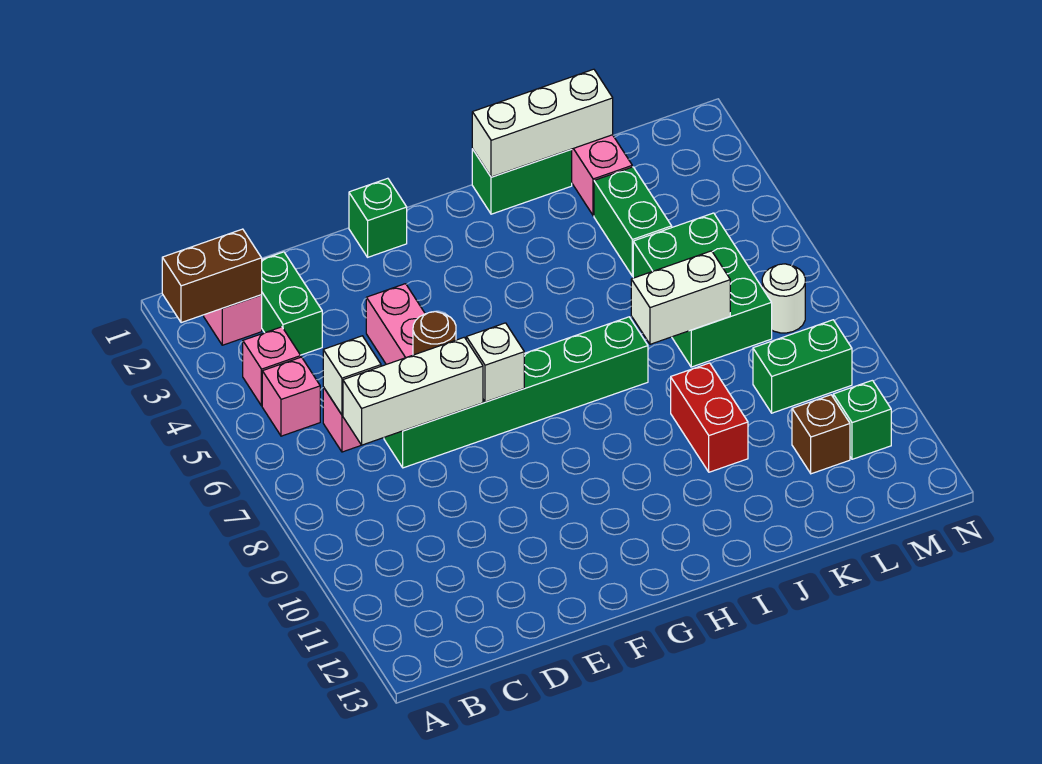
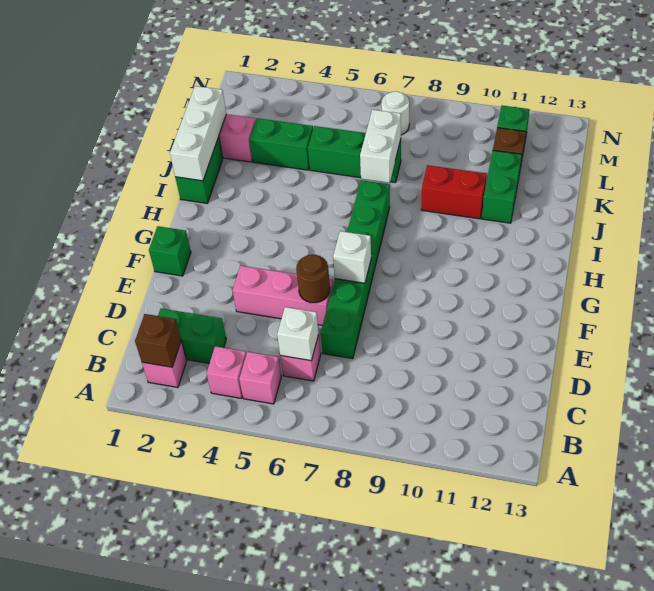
brown brick A2:B2 level 2 -> brown brick B2 level 2
white brick C7:E7 level 2 -> none
green brick K5:L7 level 1 -> green brick K5:K7 level 1
green brick L9:M9 level 1 -> green brick J11:K11 level 1

